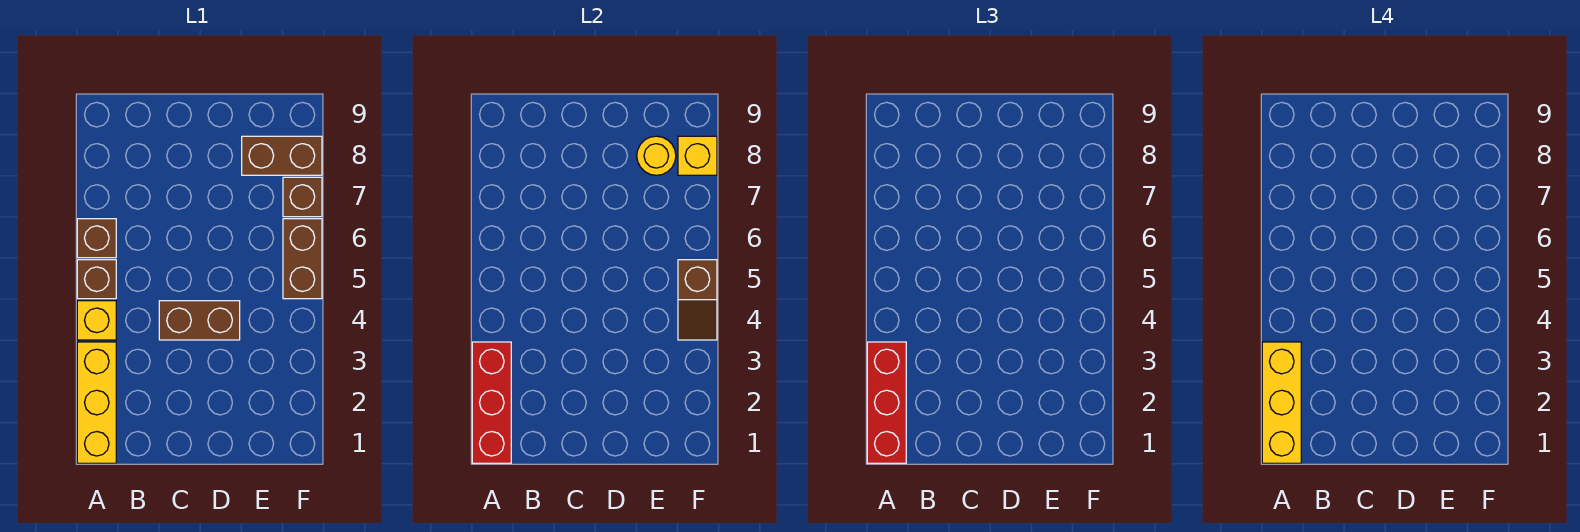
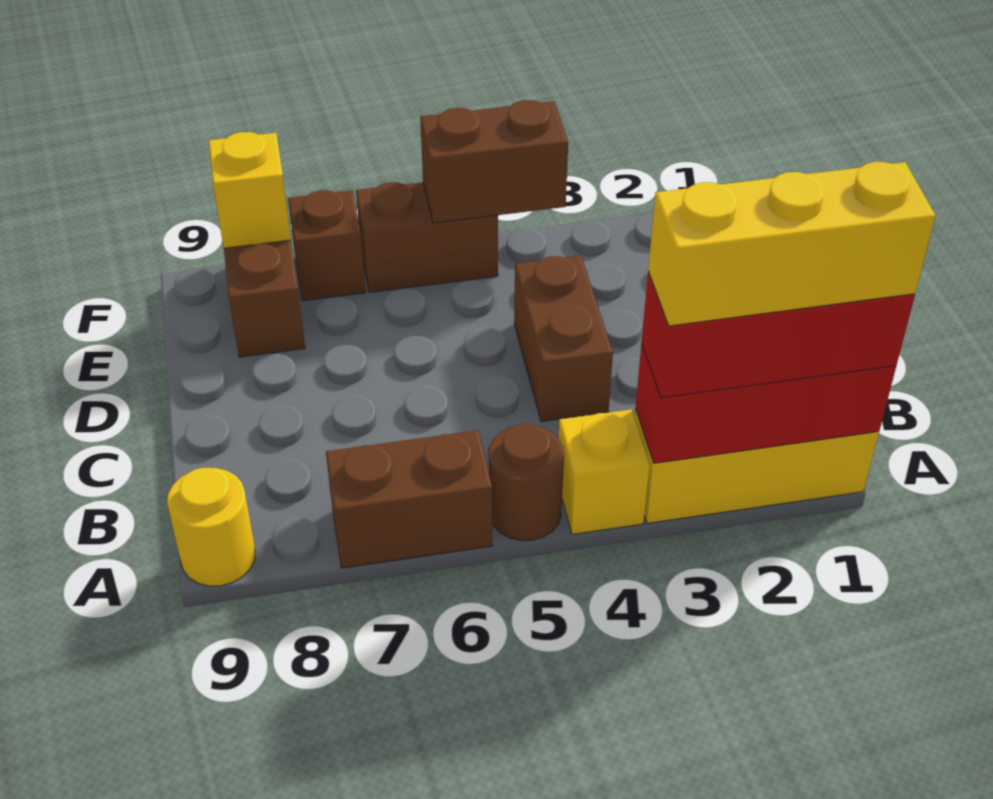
brown brick A5 level 1 -> brown round brick A5 level 1
brown brick A6 level 1 -> brown brick A6:A7 level 1
yellow round brick E8 level 2 -> yellow round brick A9 level 1
brown slope F4:F5 level 2 top 5 -> brown brick F4:F5 level 2

